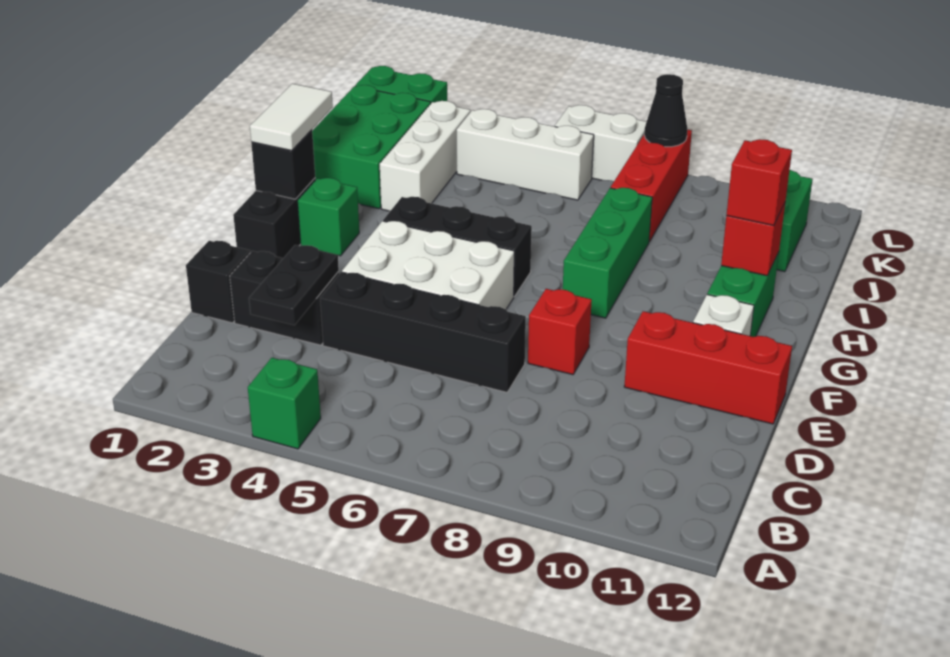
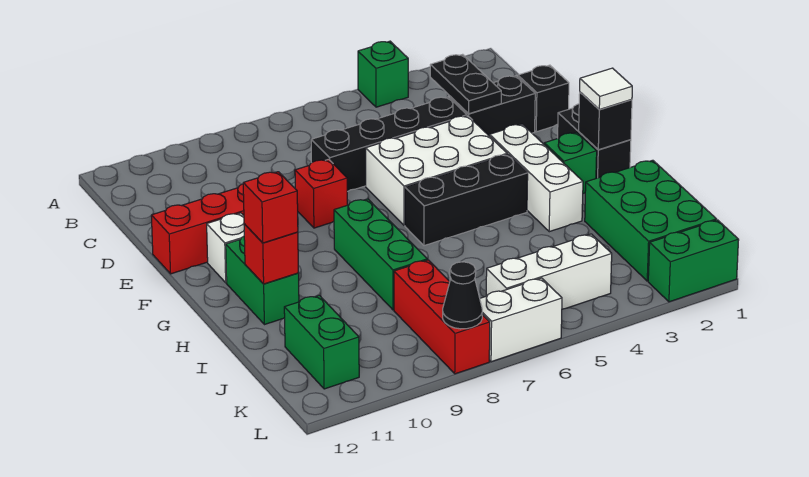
white tile G1:H1 level 3 -> white tile G1 level 3
white brick I3:K3 level 1 -> white brick F3:H3 level 1

